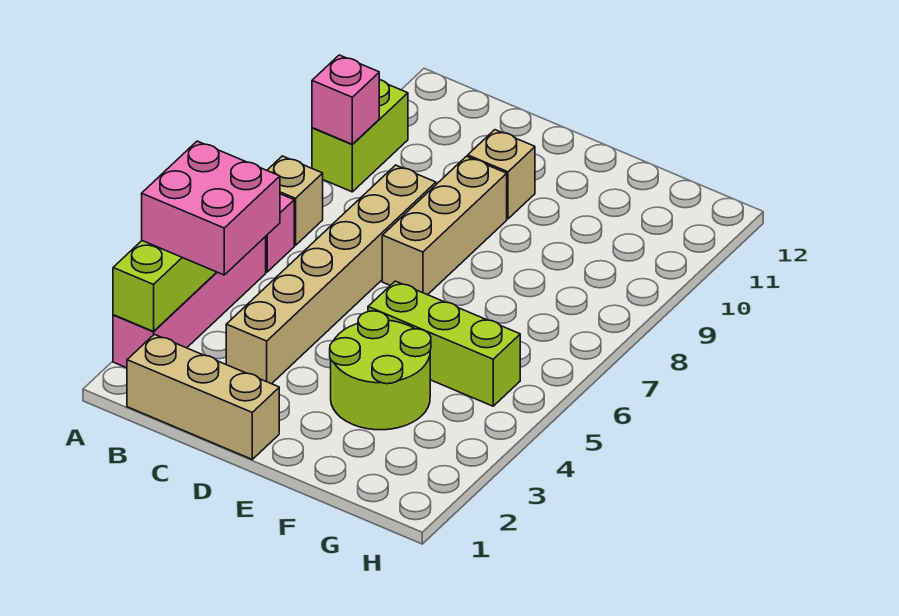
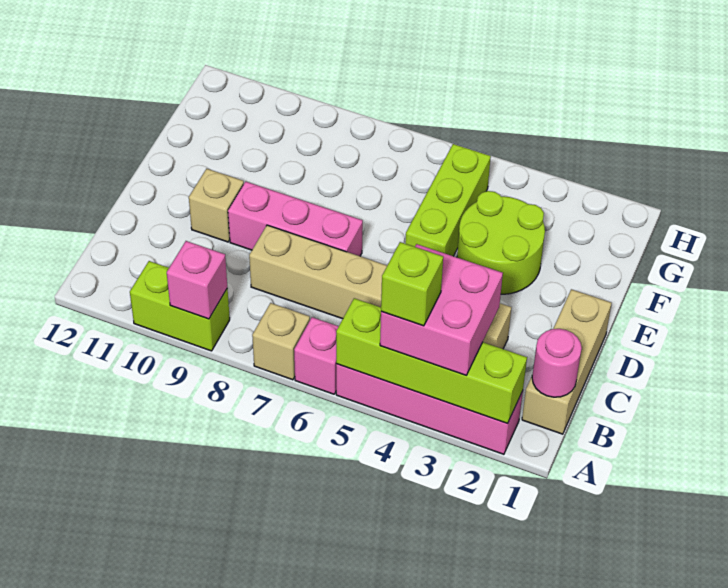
none -> lime brick A4 level 4
none -> pink round brick B1 level 2
tan brick D7:D9 level 1 -> pink brick D7:D9 level 1

